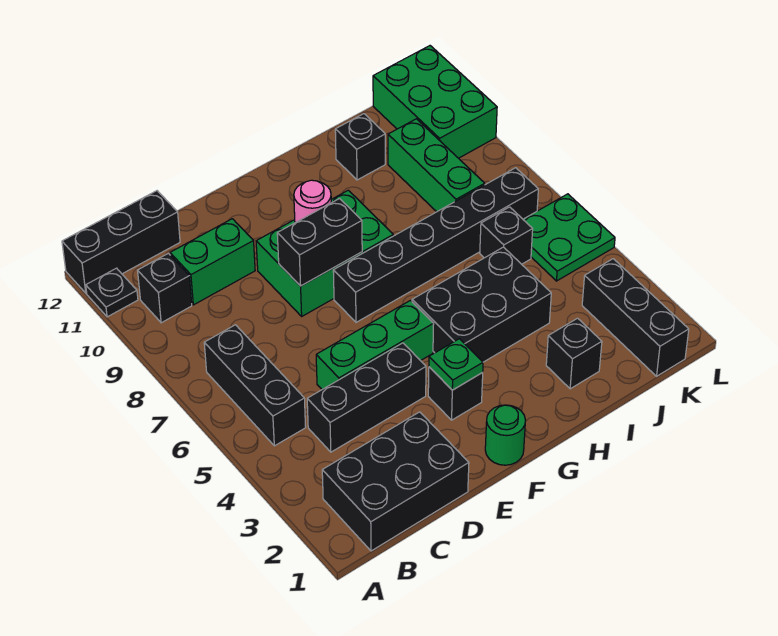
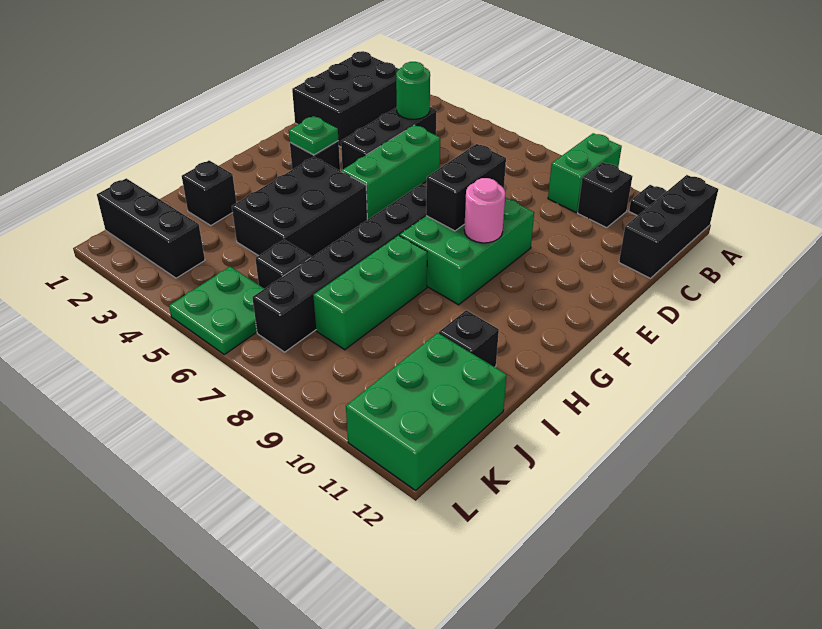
black brick B5:B7 level 1 -> none
green brick C10:D10 level 1 -> green brick A9:B9 level 1
green round brick F1 level 1 -> green round brick C4 level 2
green brick J8:J10 level 1 -> green brick H8:J8 level 1
green brick K10:L12 level 1 -> green brick J11:L12 level 1

